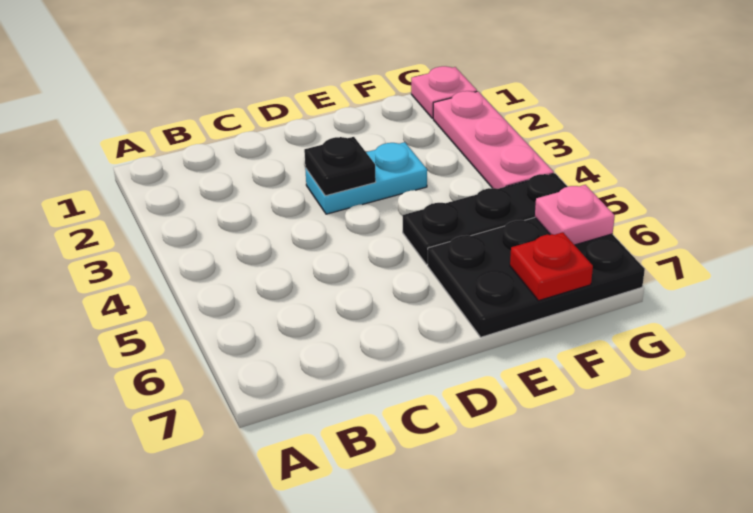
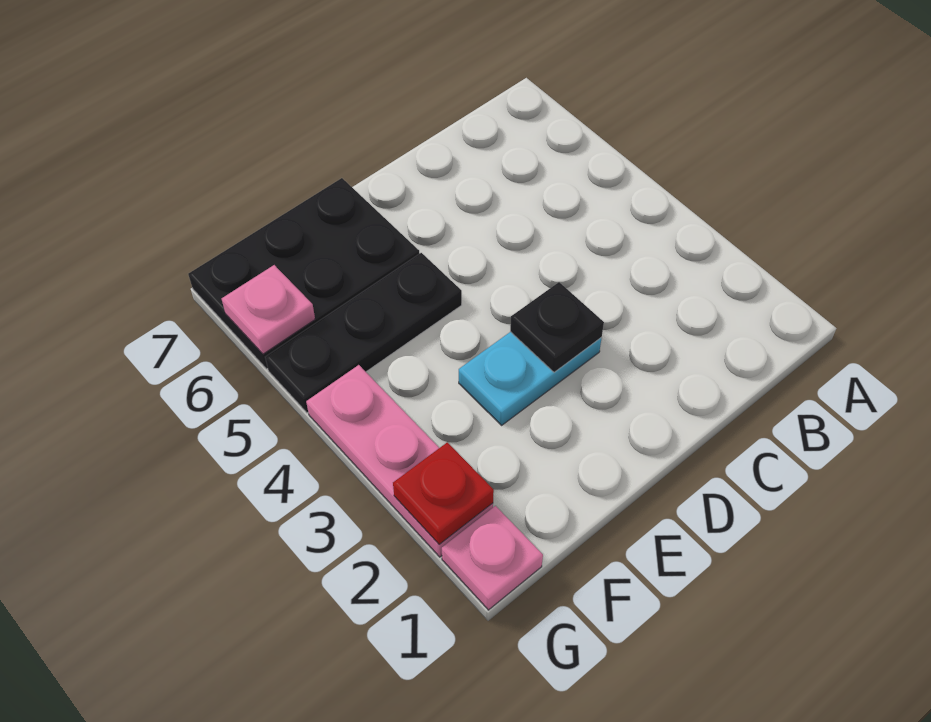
red plate F7 level 2 -> red plate G2 level 2

